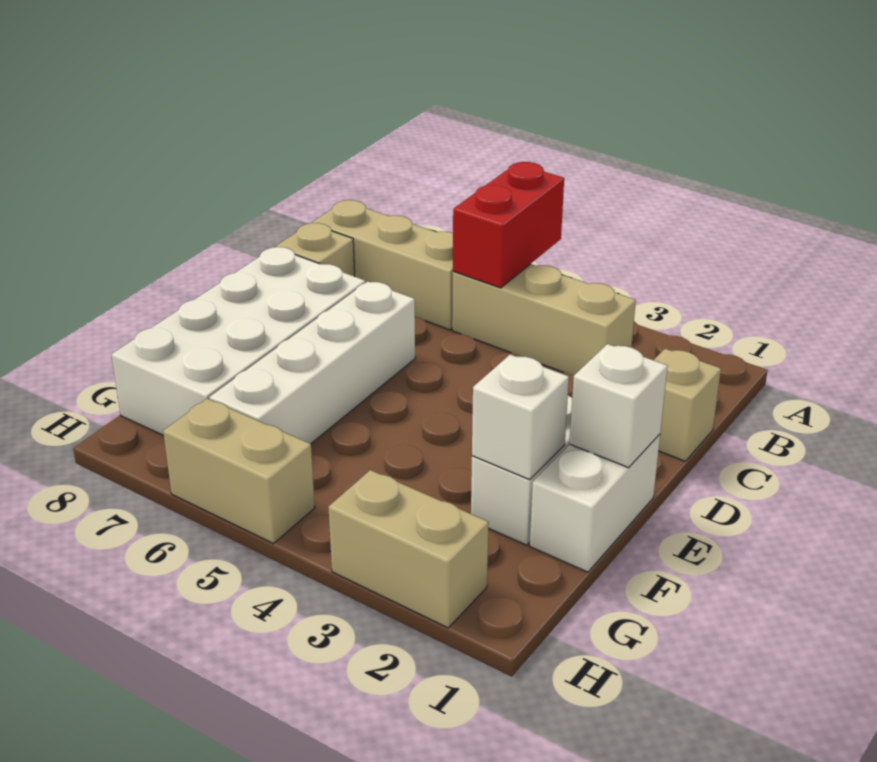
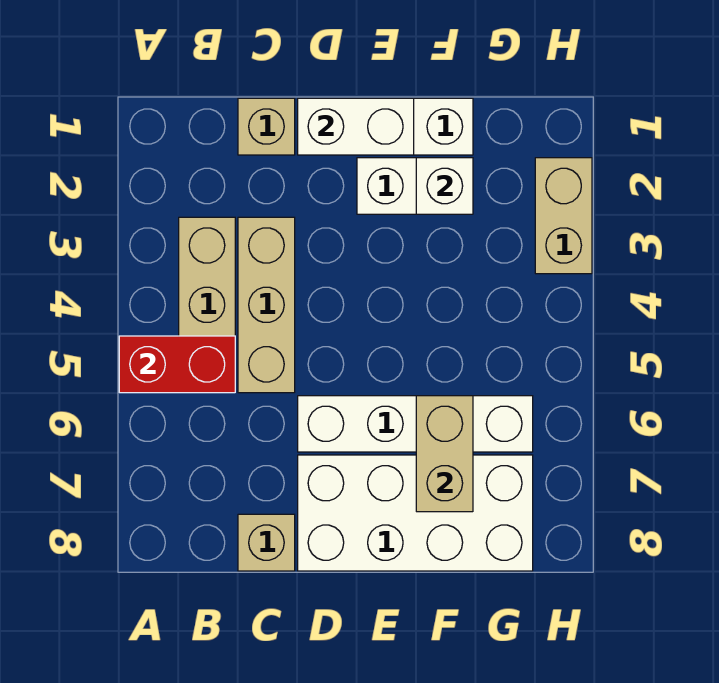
tan brick B6:B8 level 1 -> tan brick C3:C5 level 1
white brick E1 level 2 -> white brick D1:E1 level 2
tan brick H5:H6 level 1 -> tan brick F6:F7 level 2

